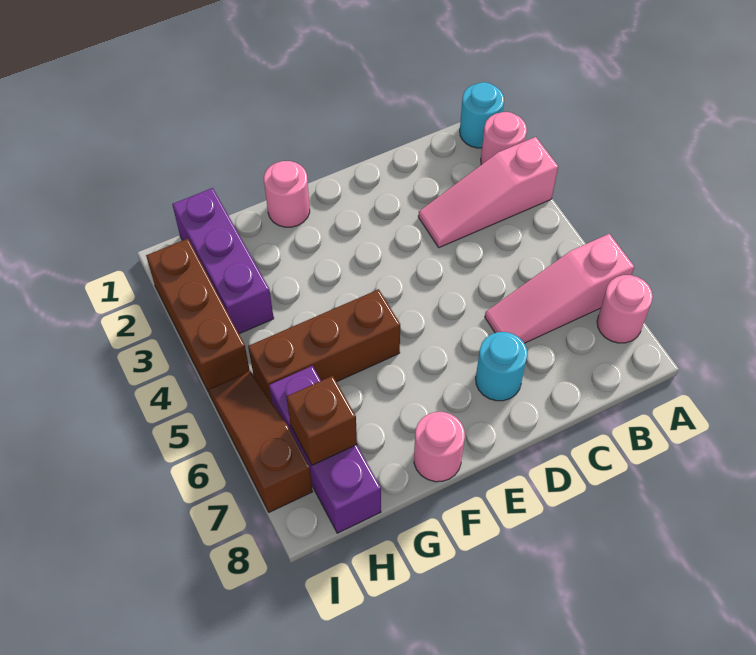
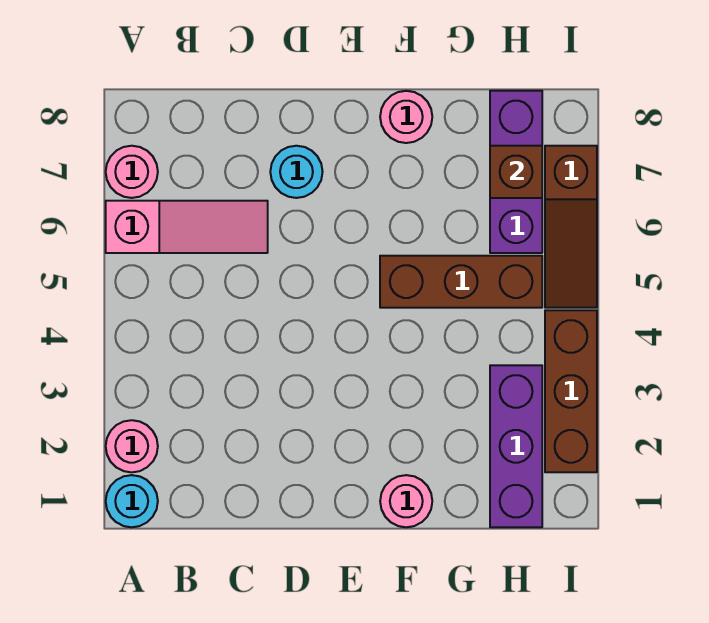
pink slope A3:C3 level 1 top A -> none

